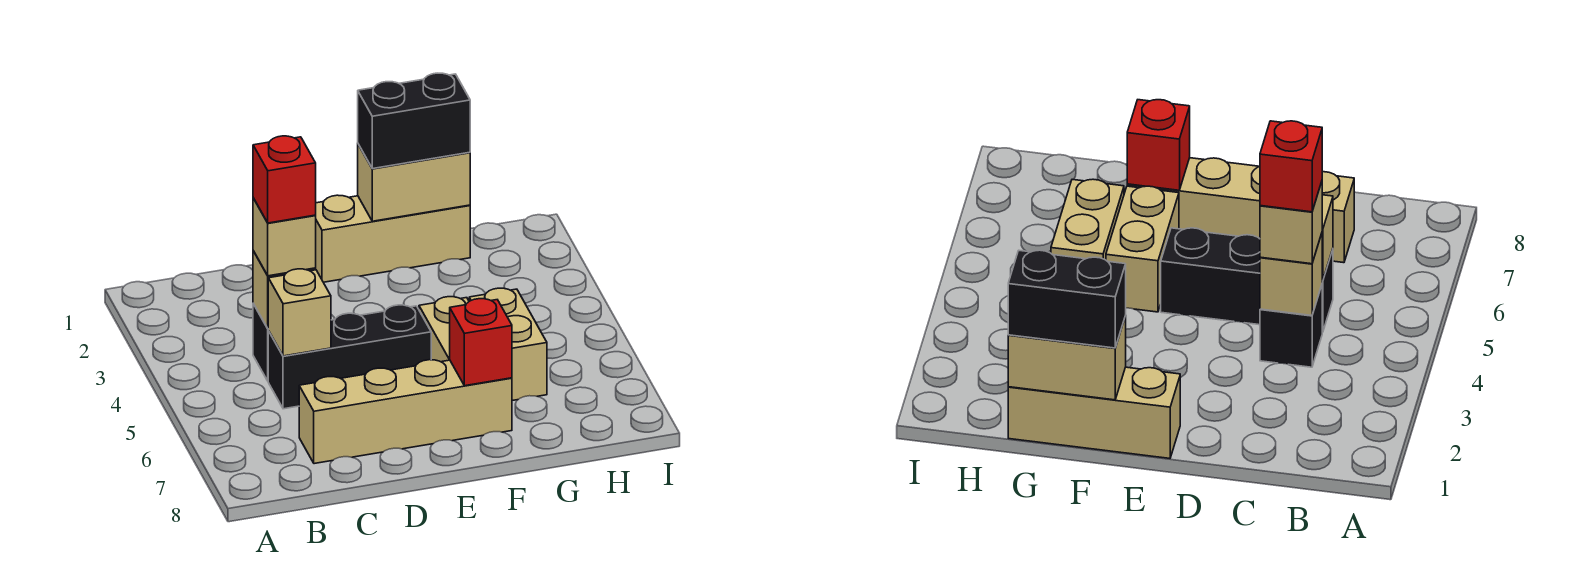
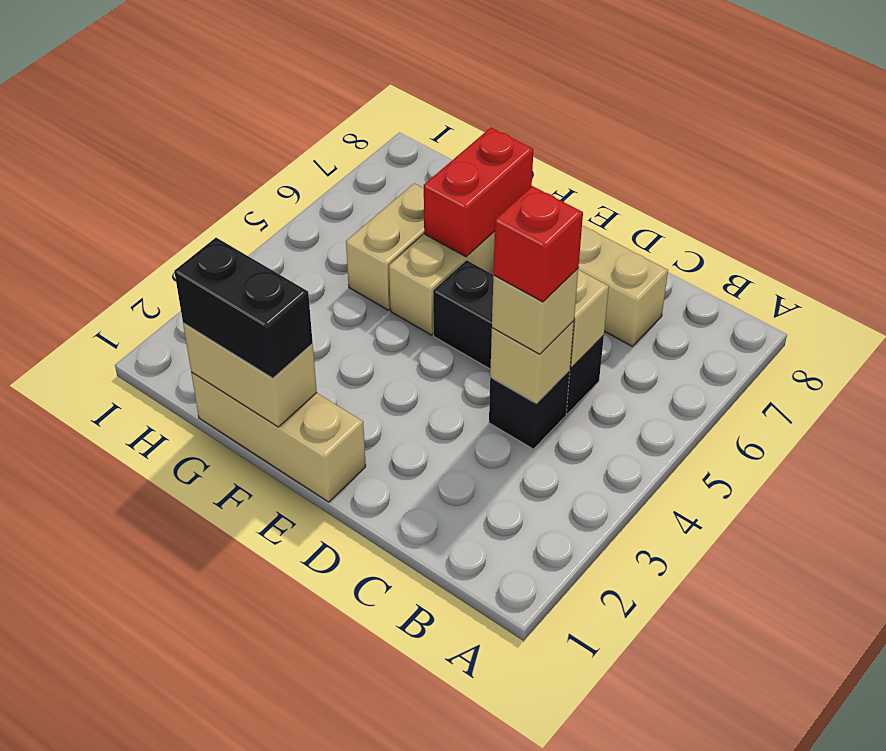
red brick F7 level 2 -> red brick F6:F7 level 2

